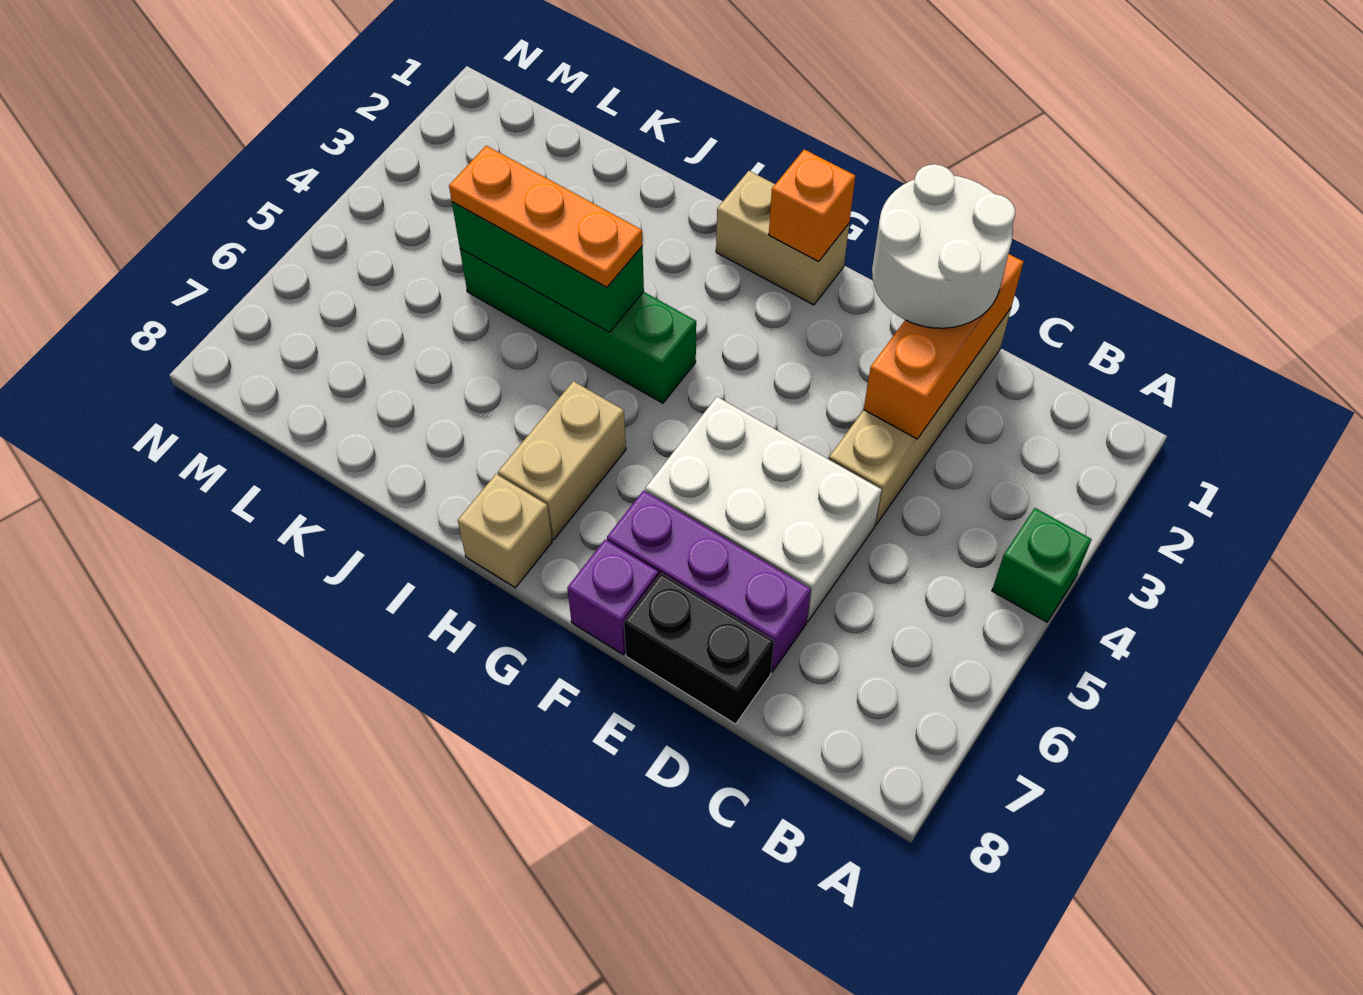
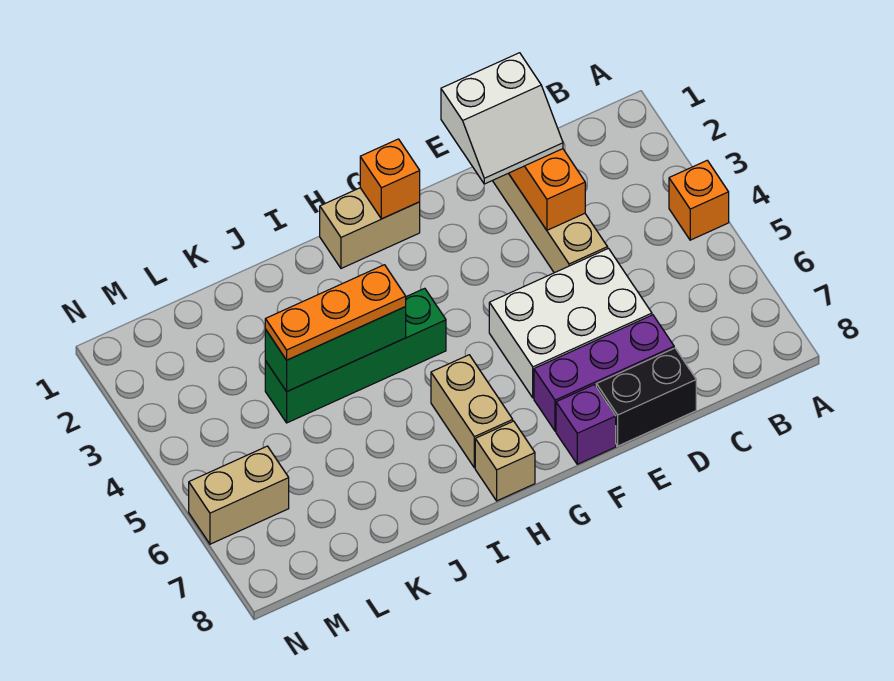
green brick A4 level 1 -> orange brick A4 level 1
white round brick D1:E2 level 3 -> white slope D1:E2 level 3 top 1
none -> tan brick M6:N6 level 1

